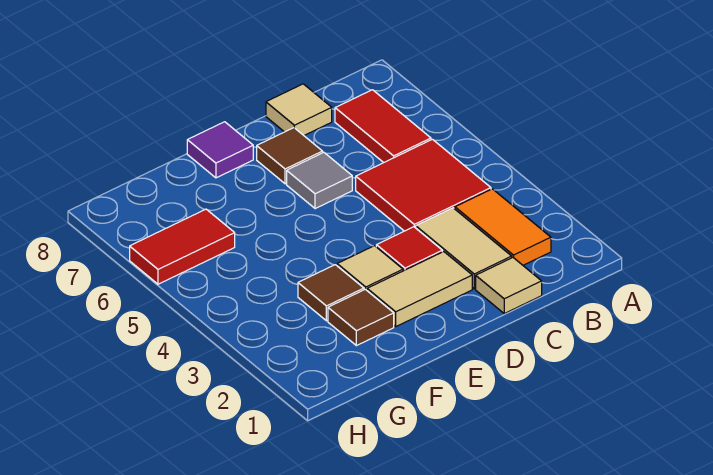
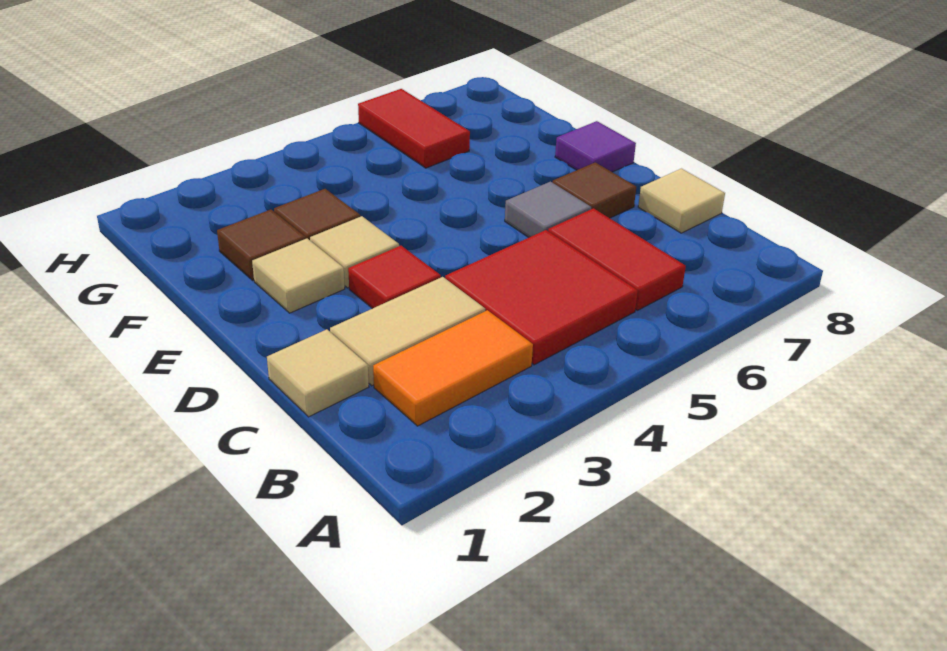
red tile B6:B7 level 1 -> red tile B6:C6 level 1
tan tile D2:E2 level 1 -> tan tile E2 level 1

